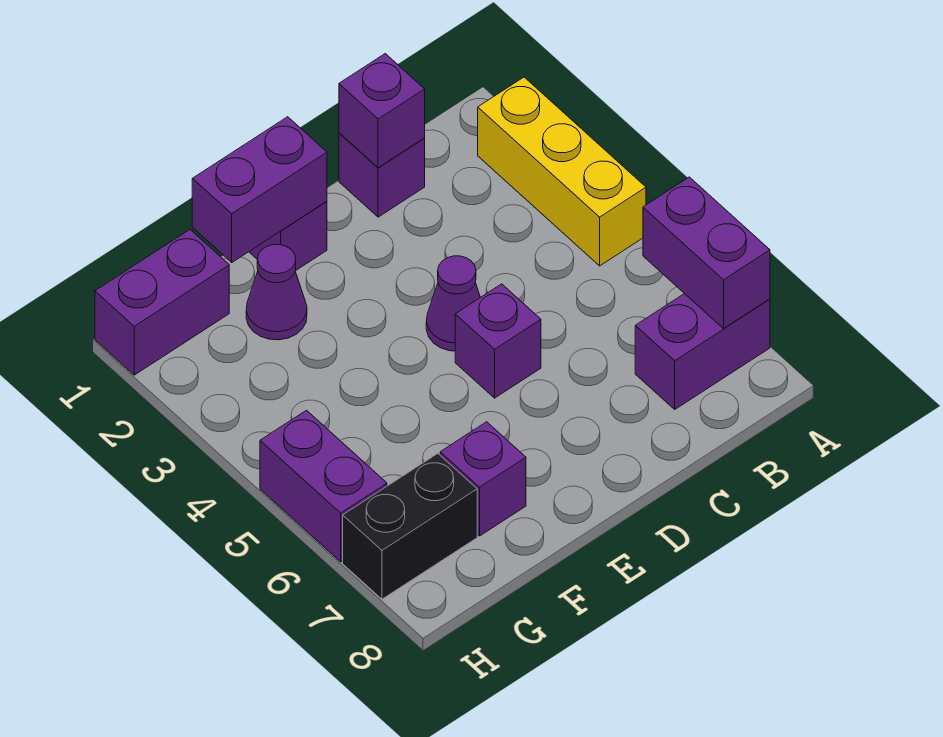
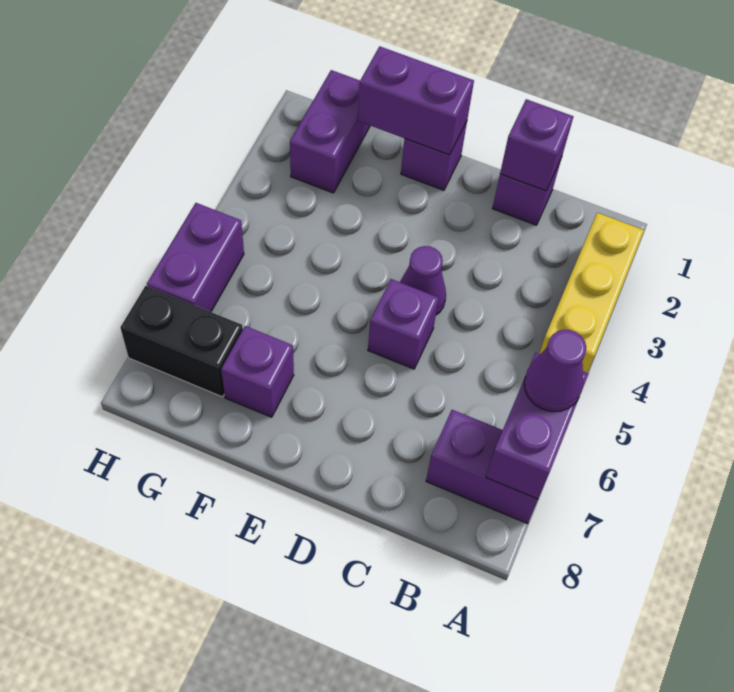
purple cone F2 level 1 -> purple cone A6 level 3
purple brick G1:H1 level 1 -> purple brick G1:G2 level 1

